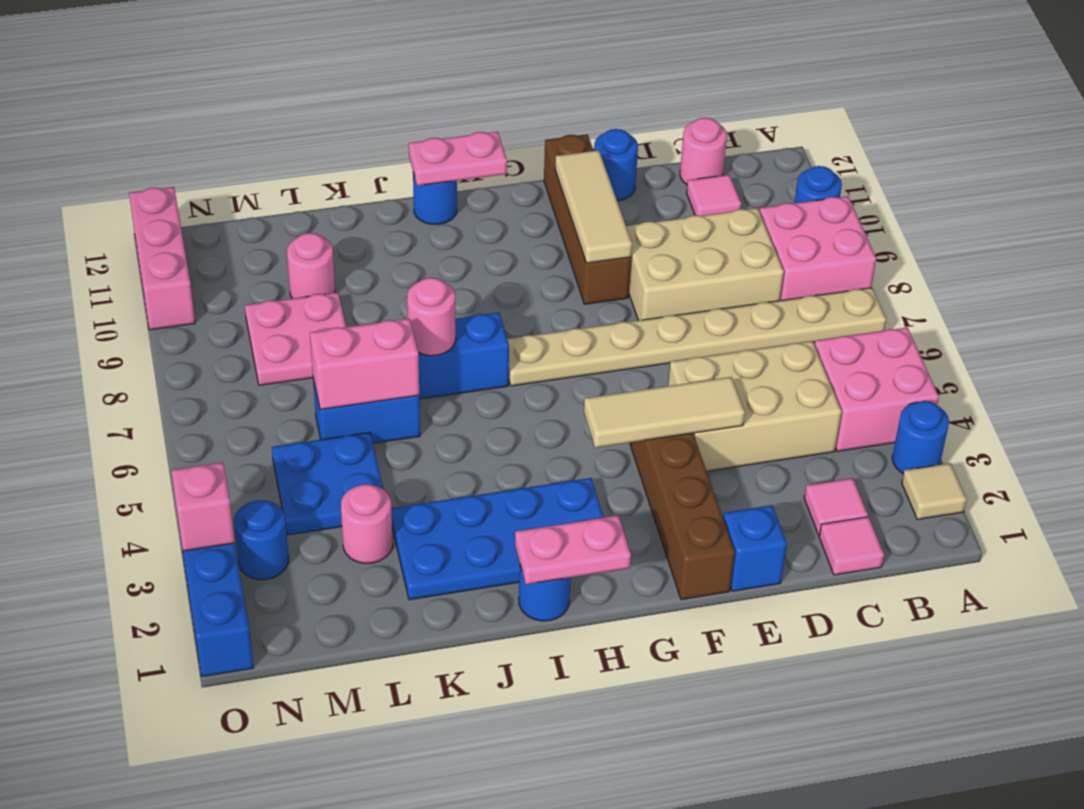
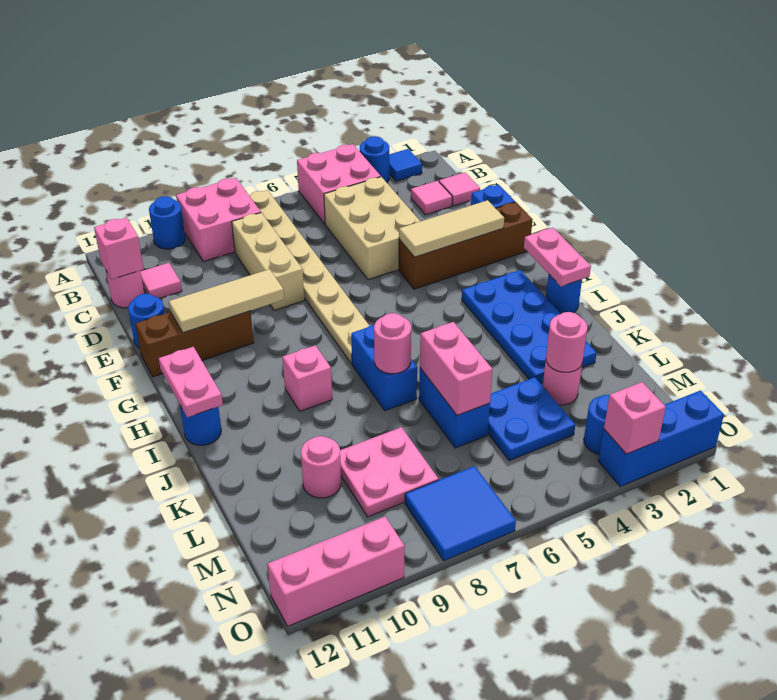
tan tile A2 level 1 -> blue tile A2 level 1
tan brick C8:E9 level 1 -> tan brick C8:E8 level 1
none -> pink brick C12 level 2
tan tile E4:G4 level 2 -> tan tile F2:F4 level 2
brown brick F9:F12 level 1 -> brown brick F10:F12 level 1
none -> pink brick I9 level 1
none -> pink round brick L3 level 2
none -> blue tile N7:O8 level 1

